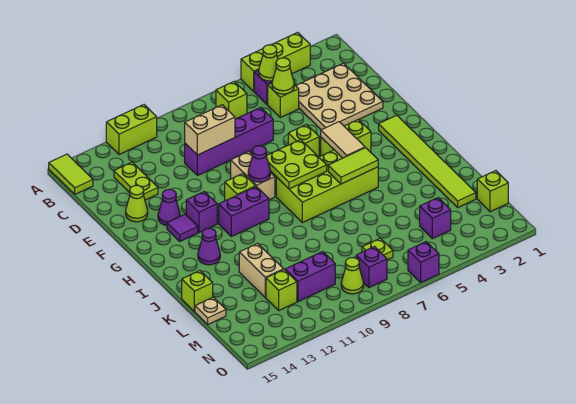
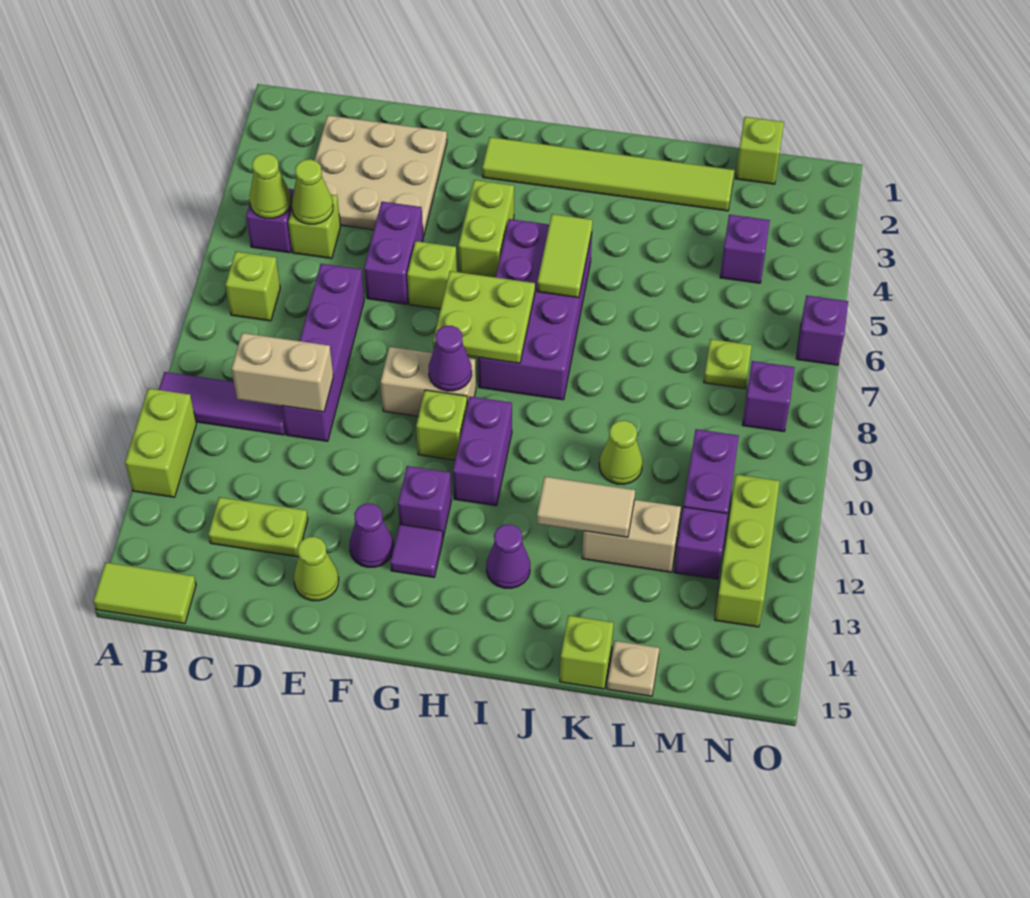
lime brick A3:A5 level 1 -> lime brick N11:N13 level 1
none -> purple tile A10:C10 level 1
tan brick D9:D10 level 2 -> tan brick C10:D10 level 2
none -> purple brick E5:E6 level 1
tan tile G5:H5 level 2 -> tan tile J12:K12 level 2
lime brick H5:I8 level 1 -> purple brick H5:I8 level 1
lime brick M12 level 1 -> purple brick M12 level 1
lime cone N9 level 1 -> lime cone K10 level 1

